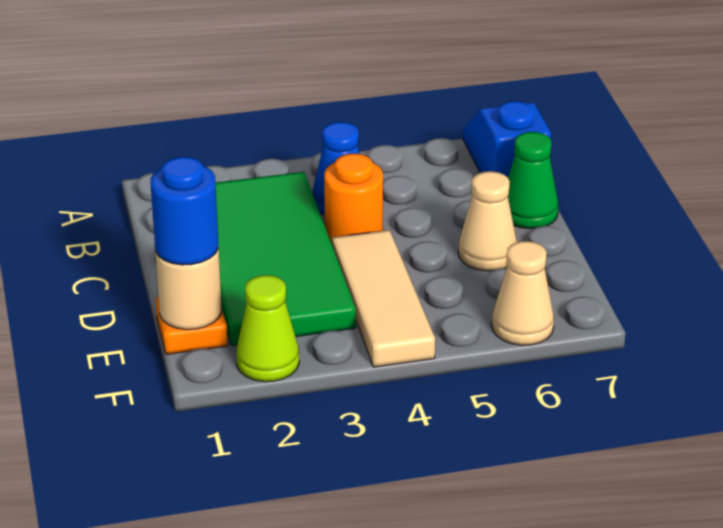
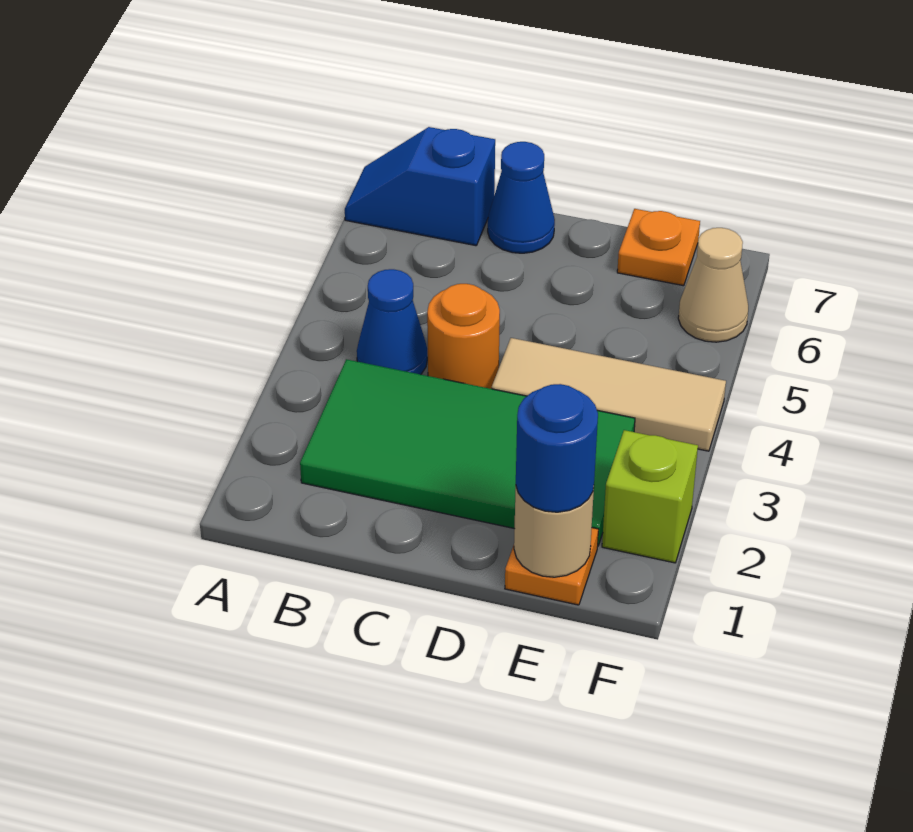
green cone C7 level 1 -> blue cone C7 level 1
tan cone D6 level 1 -> none
none -> orange plate E7 level 1
lime cone F2 level 1 -> lime brick F2 level 1

